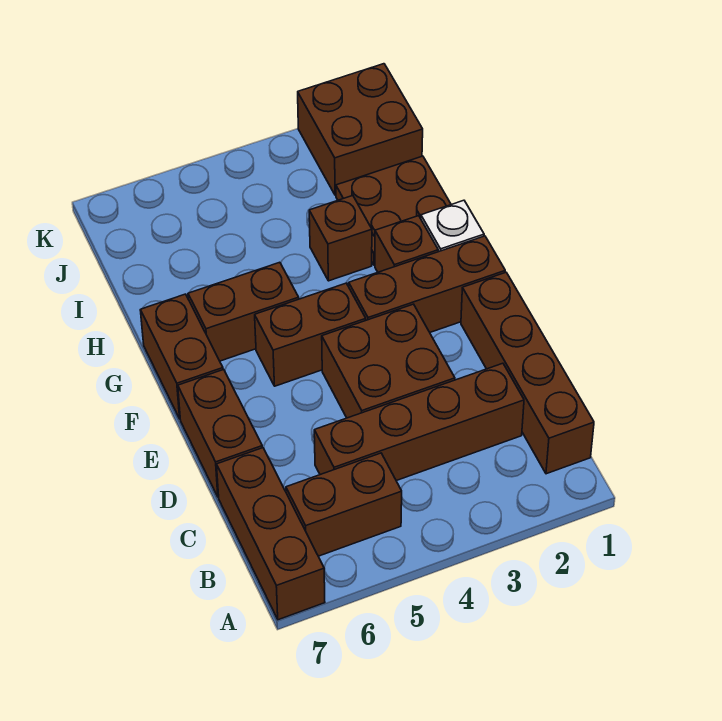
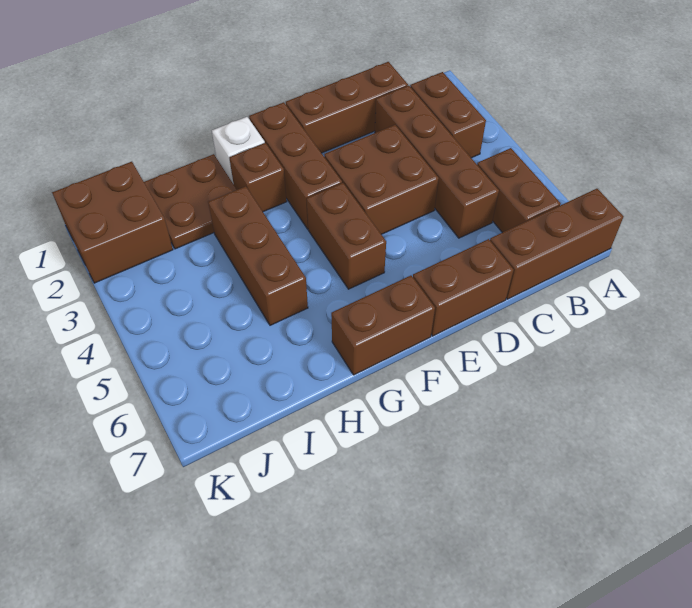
brown brick B1:E1 level 1 -> brown brick C1:E1 level 1
brown brick G5:G6 level 1 -> brown brick B2:B3 level 1
brown brick H3 level 1 -> brown brick H3:H5 level 1

